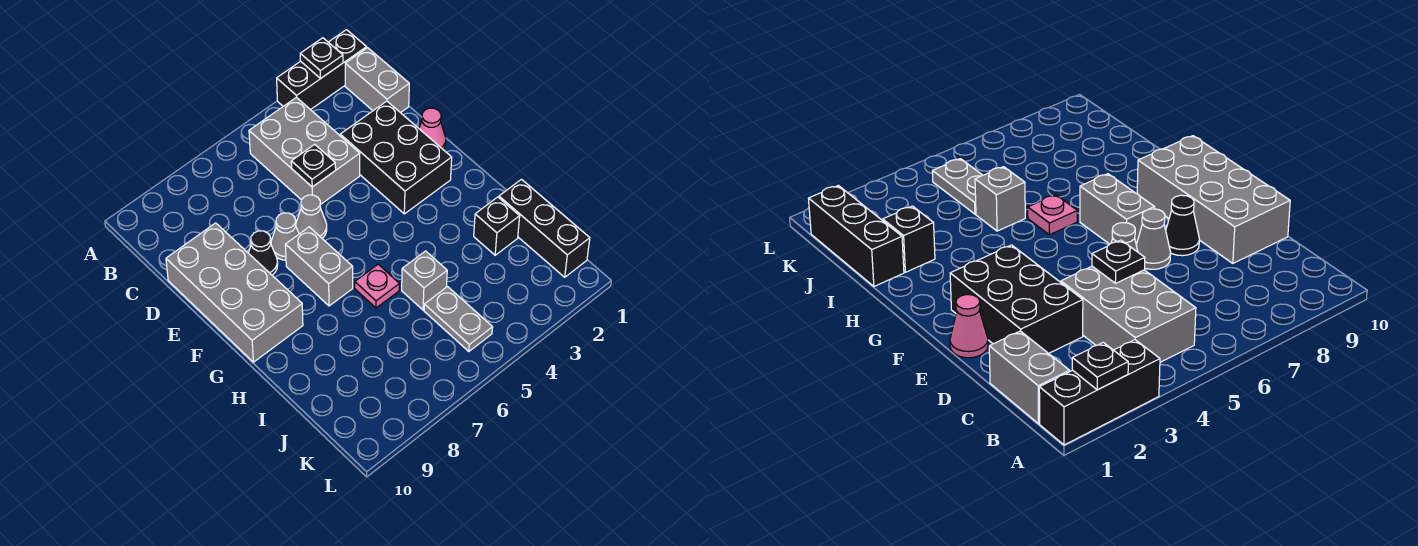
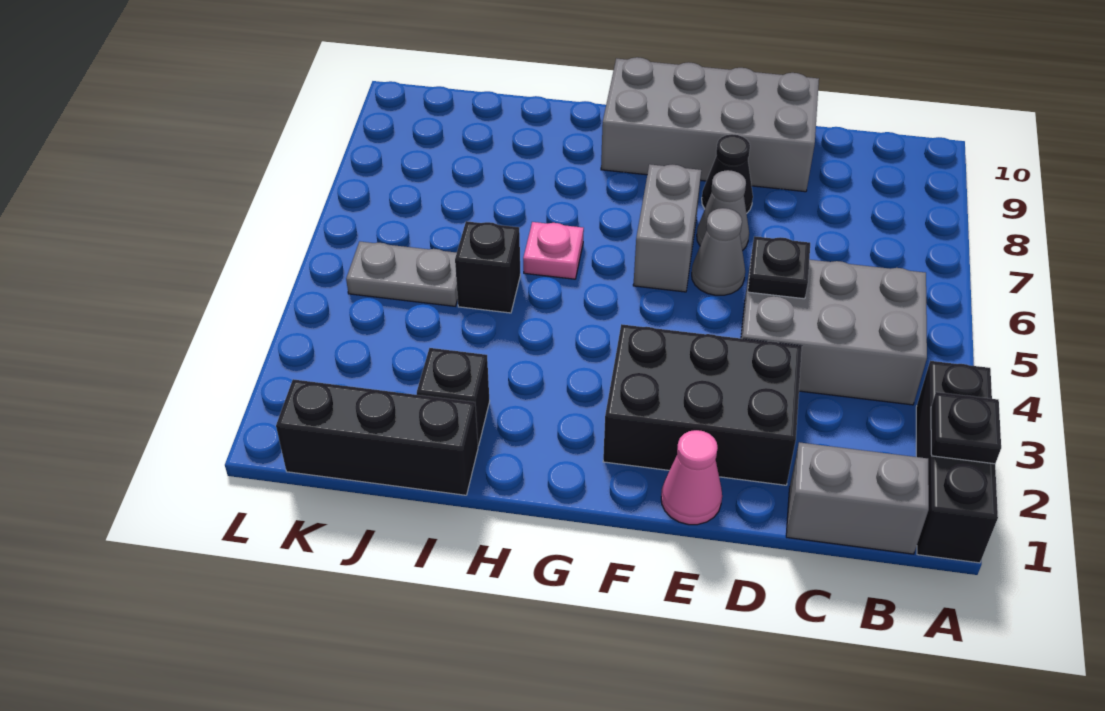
grey brick F7:G7 level 1 -> grey brick F6:F7 level 1
grey brick I5 level 1 -> black brick I5 level 1

